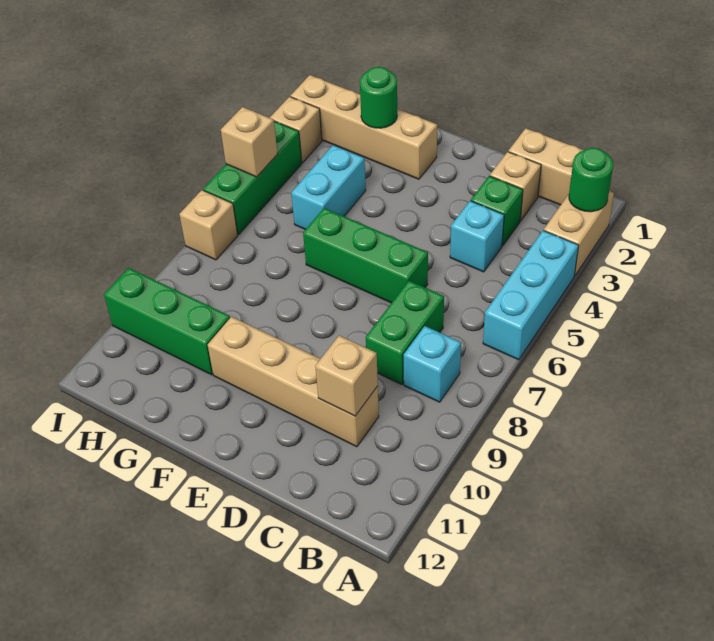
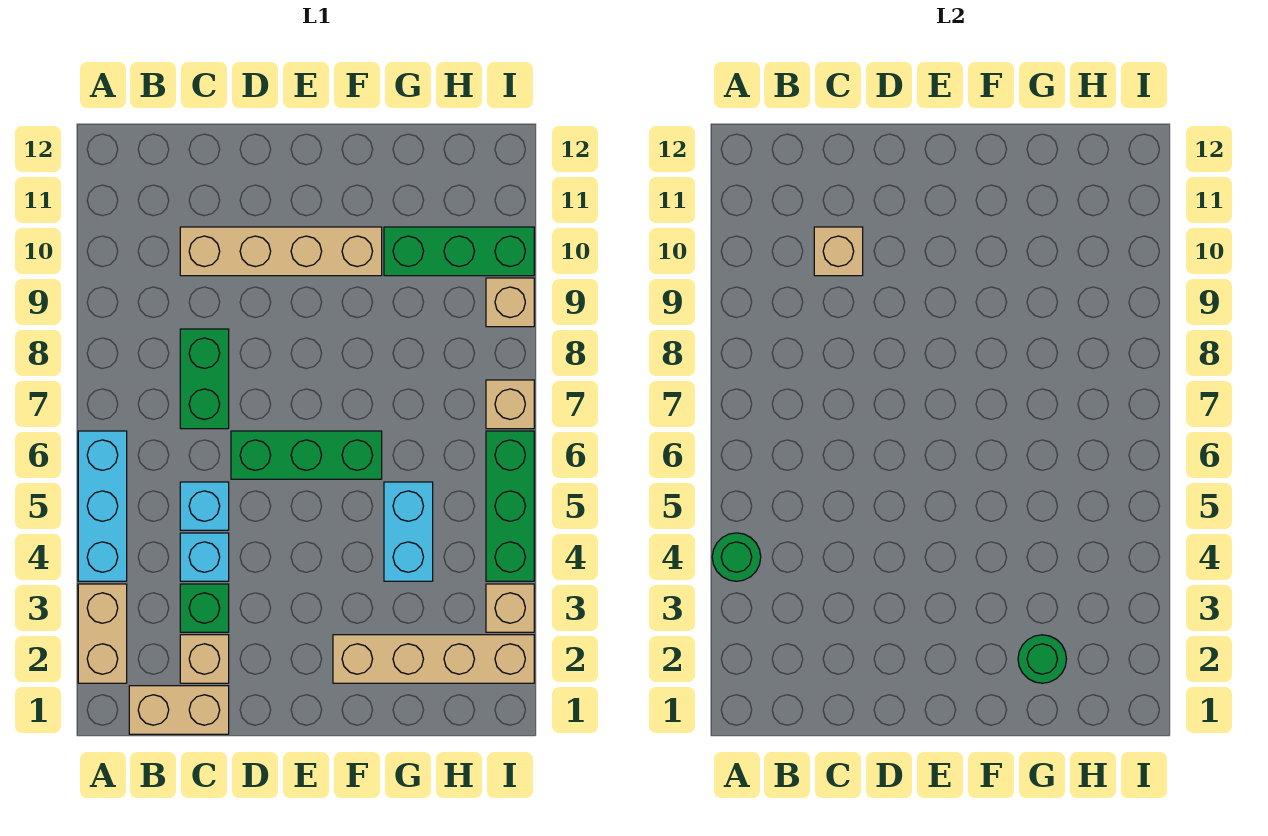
green round brick A2 level 2 -> green round brick A4 level 2
cyan brick B8 level 1 -> cyan brick C5 level 1
tan brick I5 level 2 -> tan brick I9 level 1

